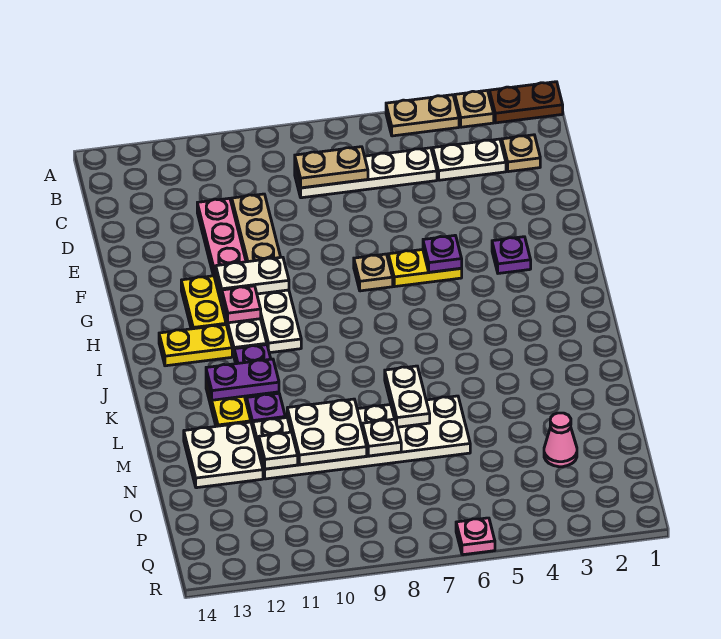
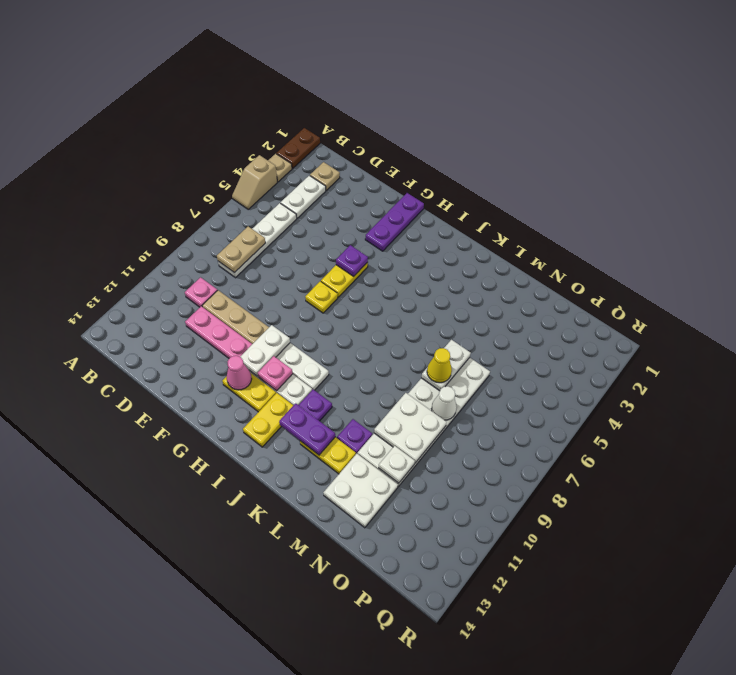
tan plate A4:A5 level 1 -> tan slope A4:A5 level 1 top 4
purple plate G3 level 1 -> purple plate G1:G3 level 1
tan plate G7 level 1 -> yellow plate G7 level 1
purple plate K11:K12 level 2 -> purple plate J12:K12 level 2
white plate L7:M7 level 2 -> white plate M6:M7 level 2
none -> yellow cone M7 level 3
white plate N8 level 2 -> white cone N8 level 2
pink cone O3 level 1 -> pink cone G12 level 2
pink plate R6 level 1 -> pink plate C10 level 1

